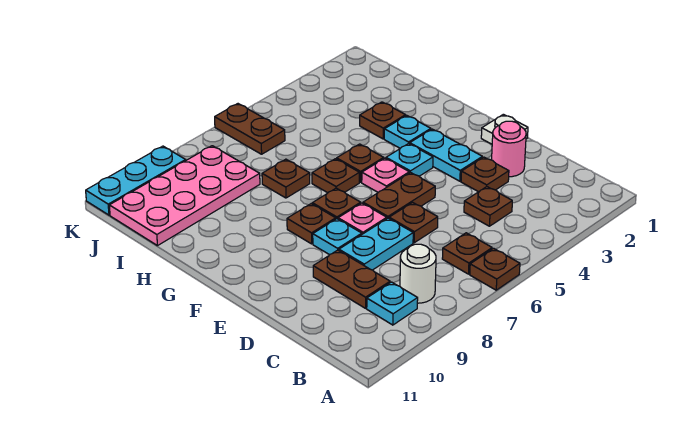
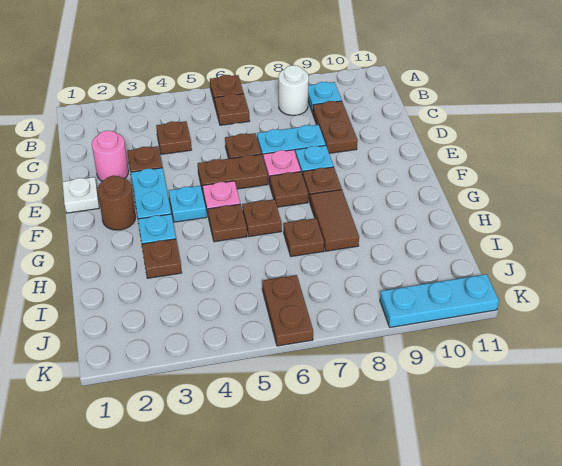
none -> brown round brick F2 level 1
none -> brown tile G8:H8 level 1
pink plate I8:J11 level 1 -> none

